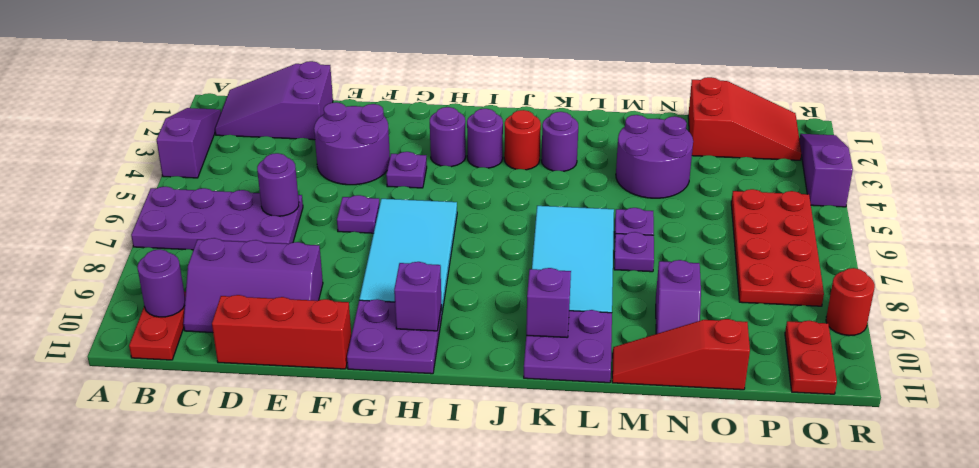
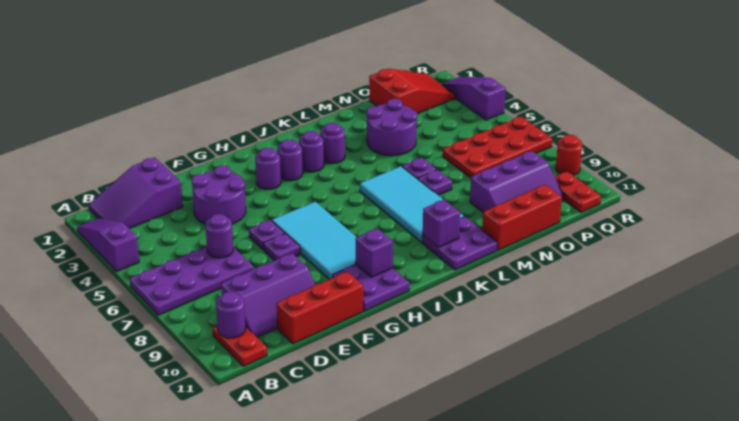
purple plate G4 level 1 -> purple plate F7 level 1
red round brick J3 level 1 -> purple round brick J3 level 1
red slope M11:O11 level 1 top O -> red brick M11:O11 level 1
purple slope N9:N10 level 1 top 9 -> purple slope N9:P10 level 1 top 9
red plate P5:Q8 level 1 -> red plate O6:R7 level 1

